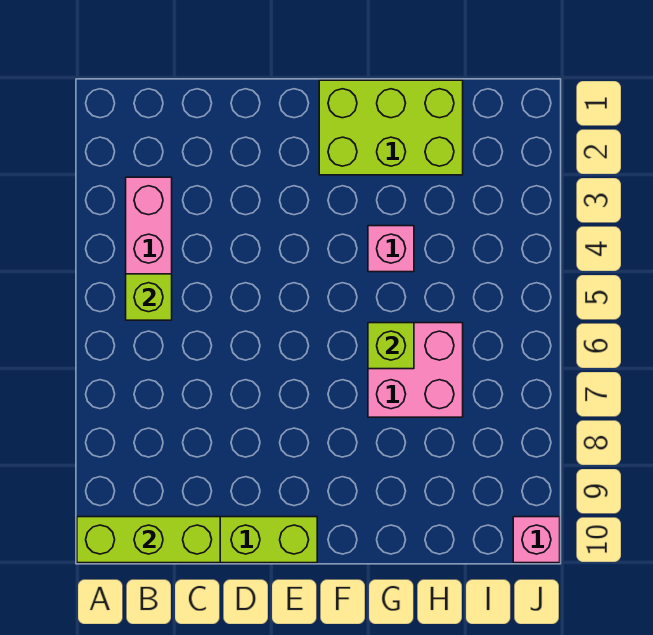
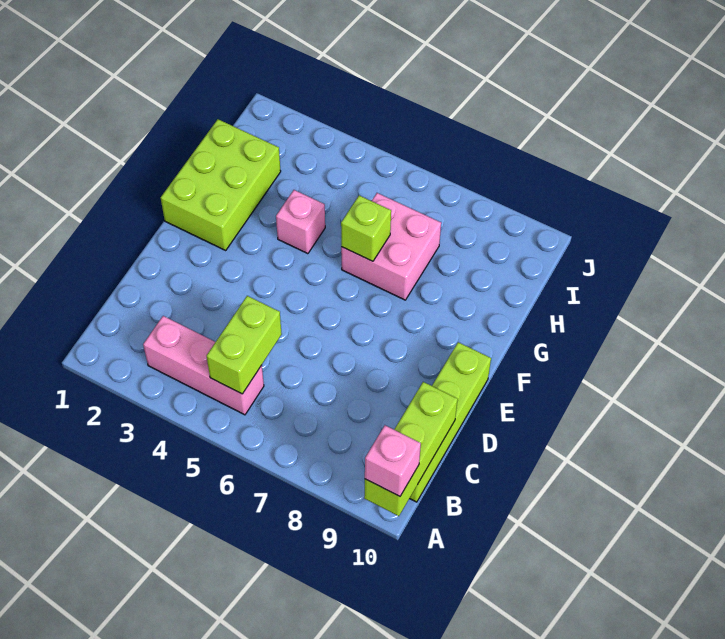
lime brick B5 level 2 -> lime brick B5:C5 level 2
pink brick J10 level 1 -> pink brick A10 level 3

